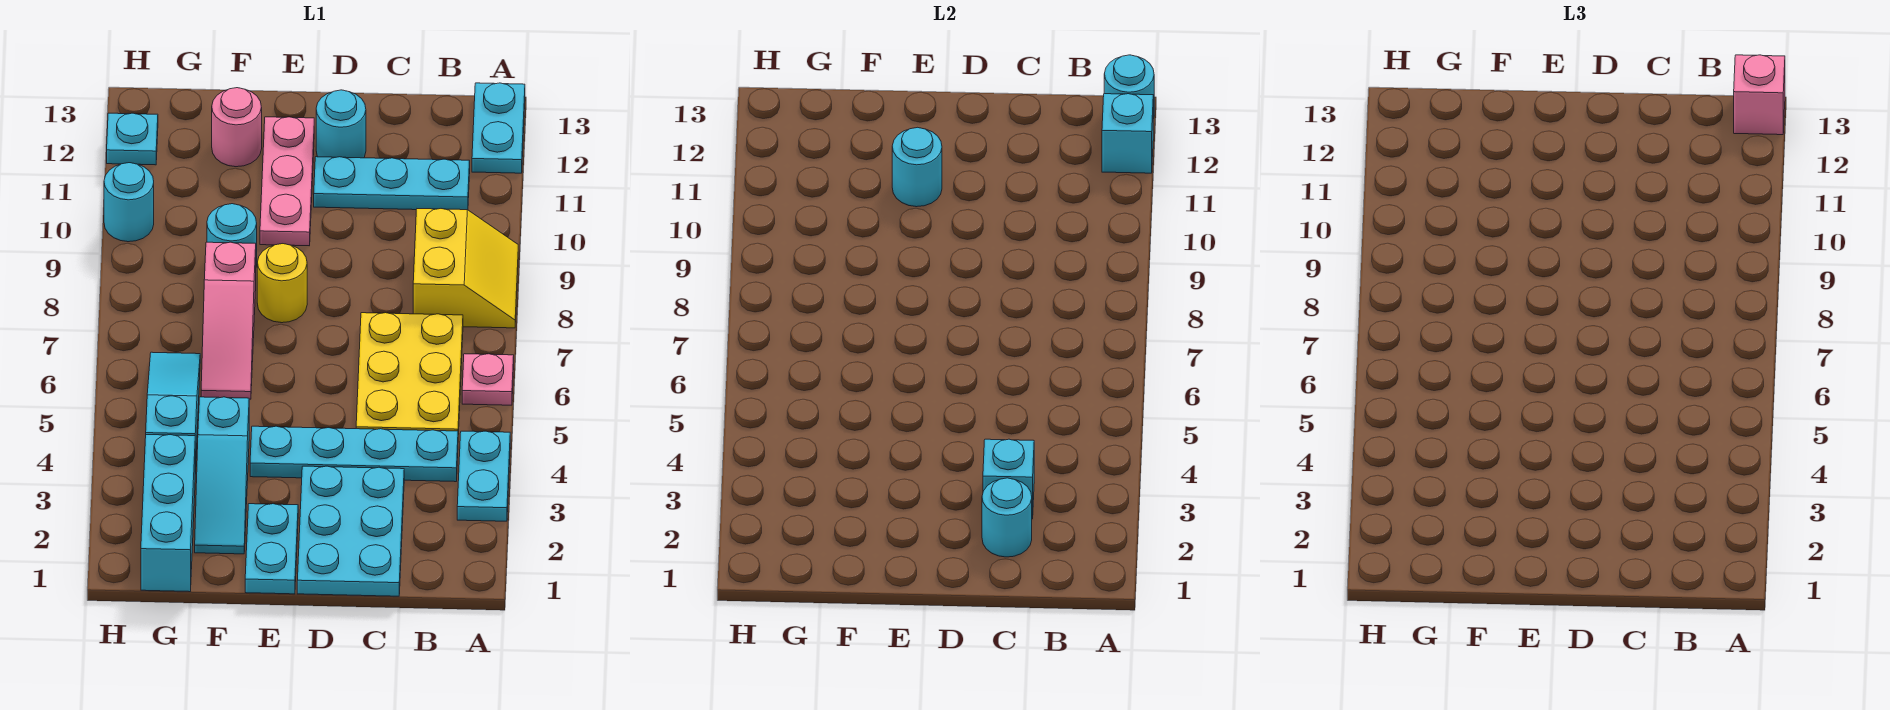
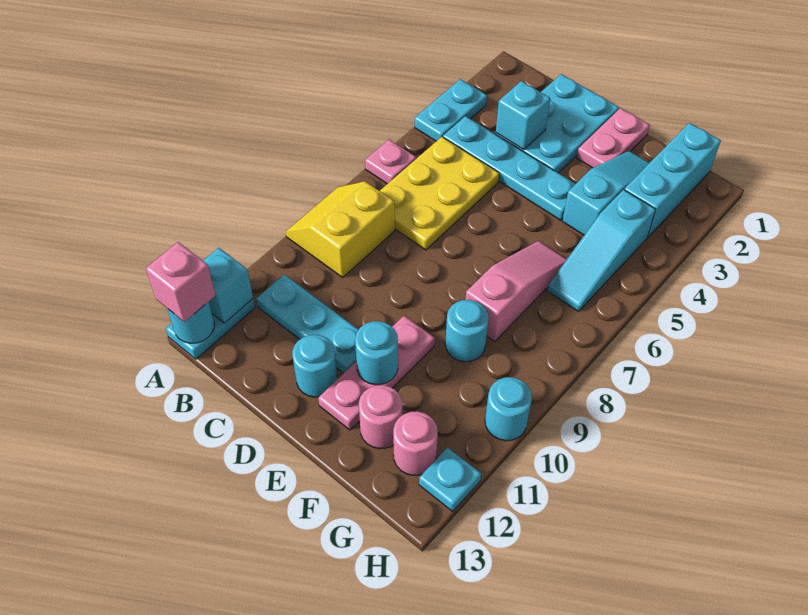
cyan round brick C2 level 2 -> none
cyan plate E1:E2 level 1 -> pink plate E1:E2 level 1
yellow round brick E8 level 1 -> none
none -> pink round brick G12 level 1

